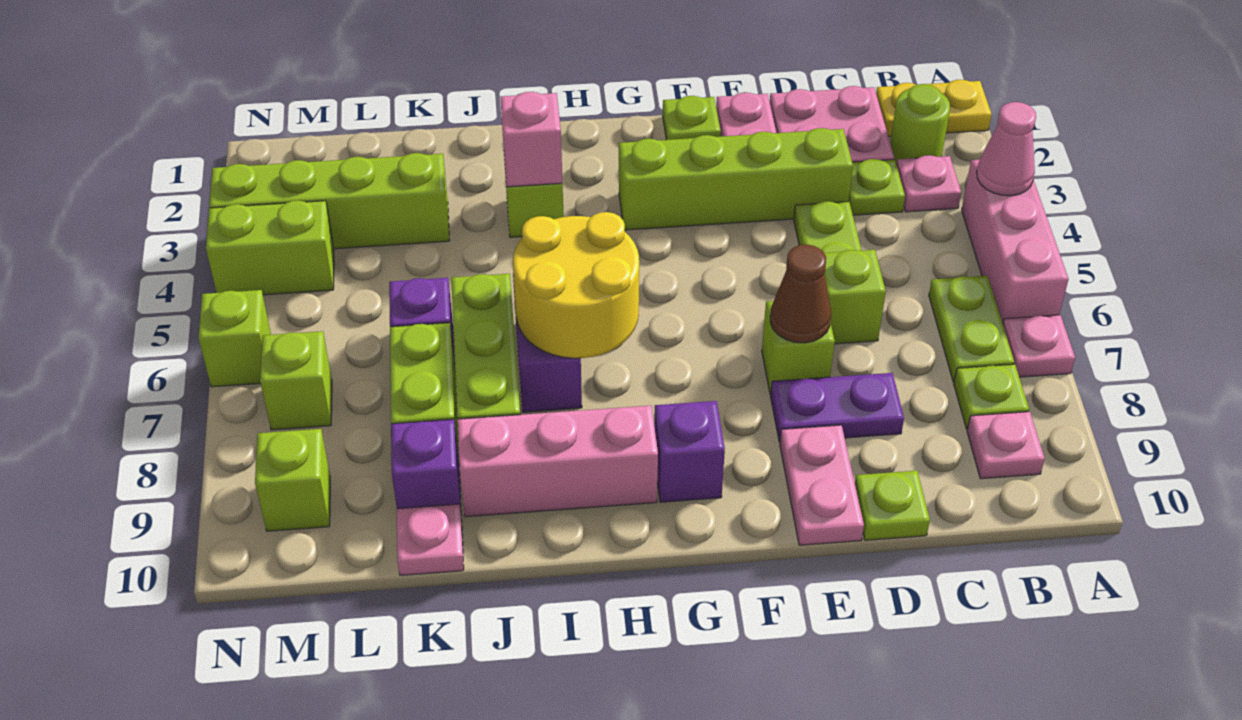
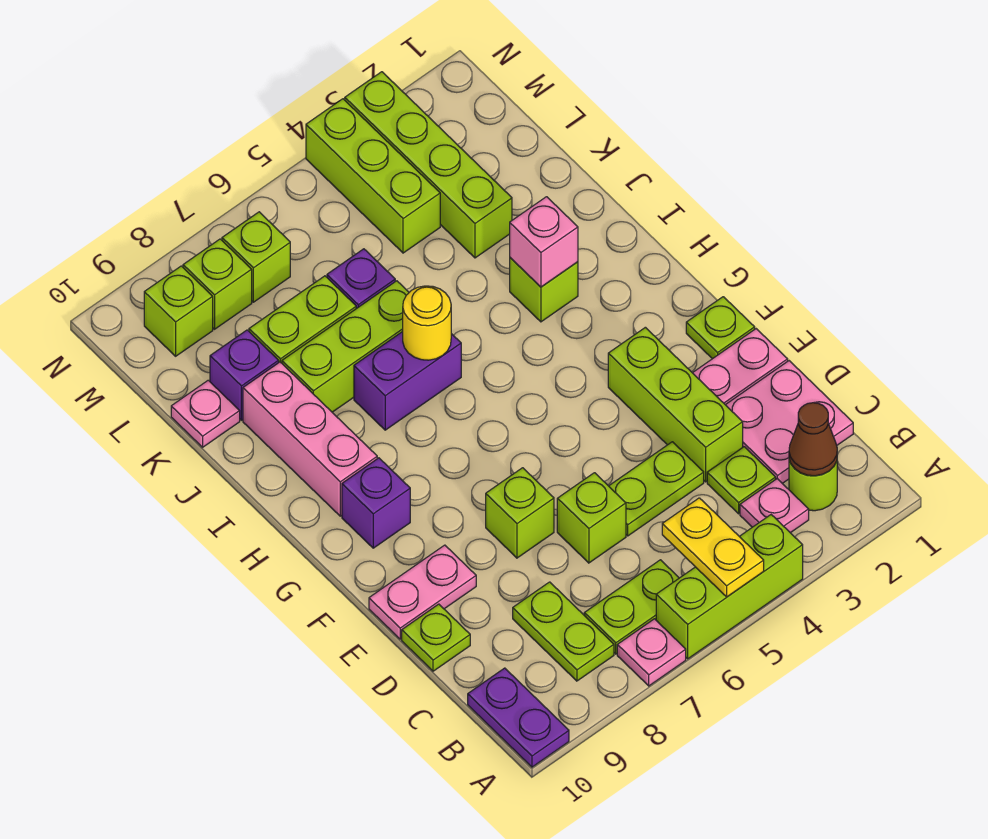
yellow plate A1:B1 level 1 -> yellow plate A5:B5 level 2
pink brick A4:A6 level 1 -> lime brick A4:A6 level 1
pink cone A4 level 2 -> none
lime plate B8 level 1 -> lime plate B8:C8 level 1
pink plate B9 level 1 -> none
lime brick D3:G3 level 1 -> lime brick D3:F3 level 1
purple plate D8:E8 level 1 -> purple plate A10:B10 level 1
brown cone E7 level 2 -> brown cone B2 level 2
yellow round brick H6:I7 level 2 -> yellow round brick I6 level 2
lime brick M4:N4 level 1 -> lime brick L4:N4 level 1
lime brick N6 level 1 -> lime brick M8 level 1

